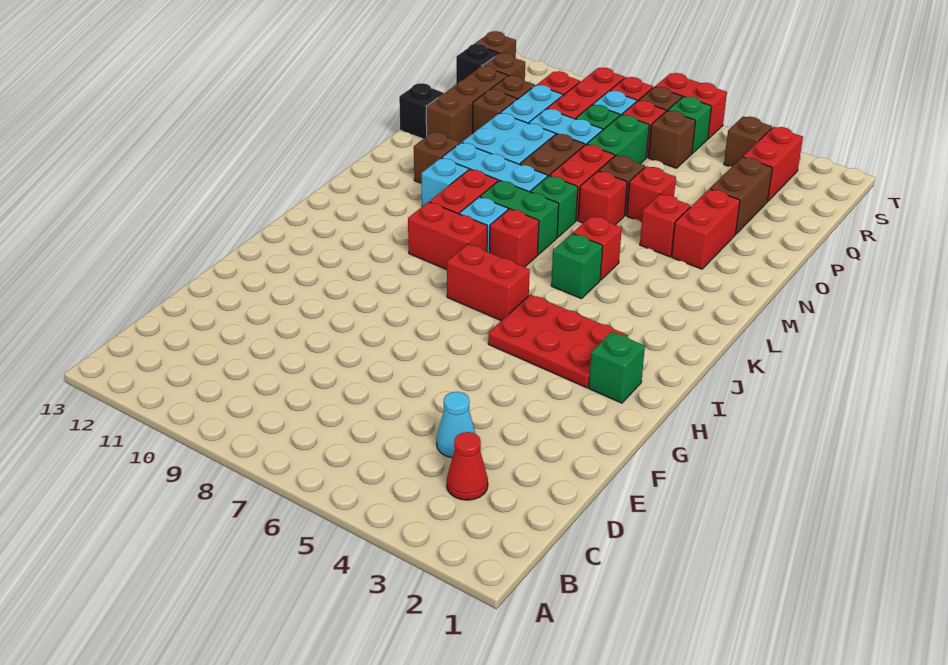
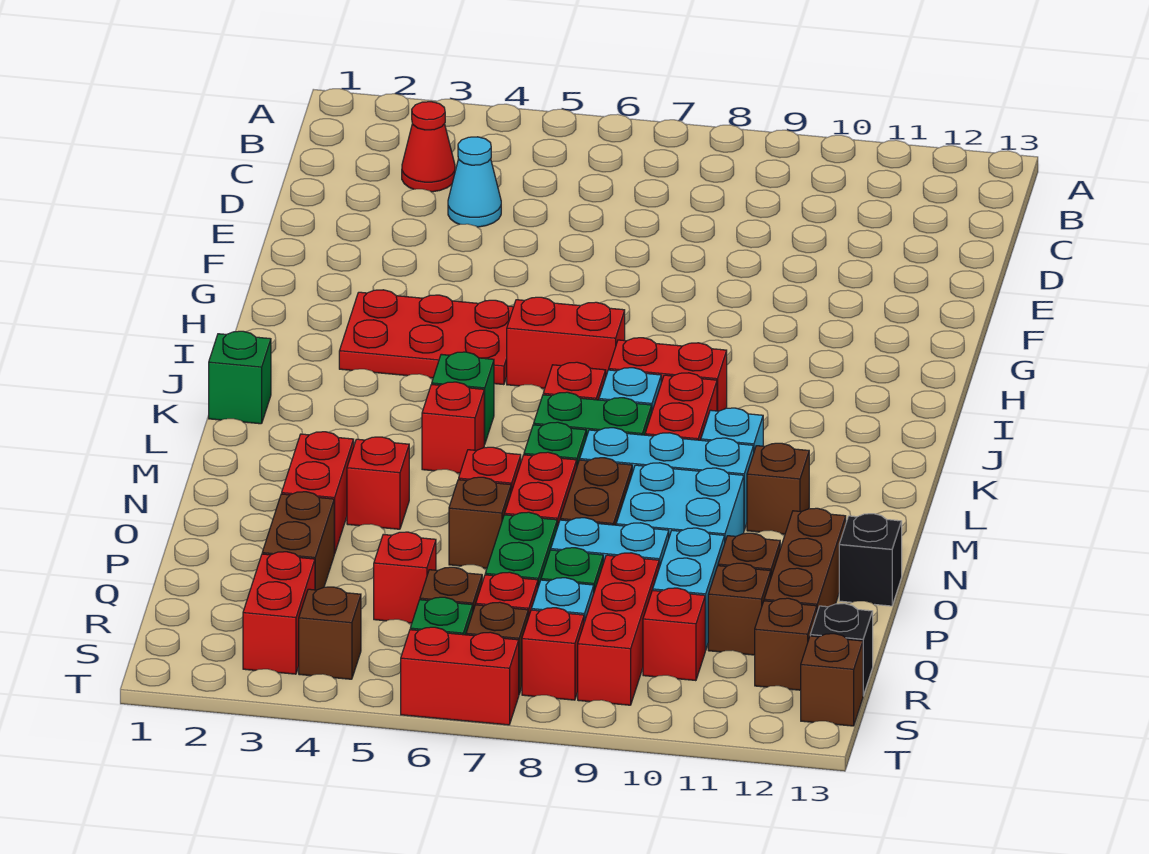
green brick H2 level 1 -> green brick K1 level 1
red brick O5 level 1 -> red brick Q5 level 1

